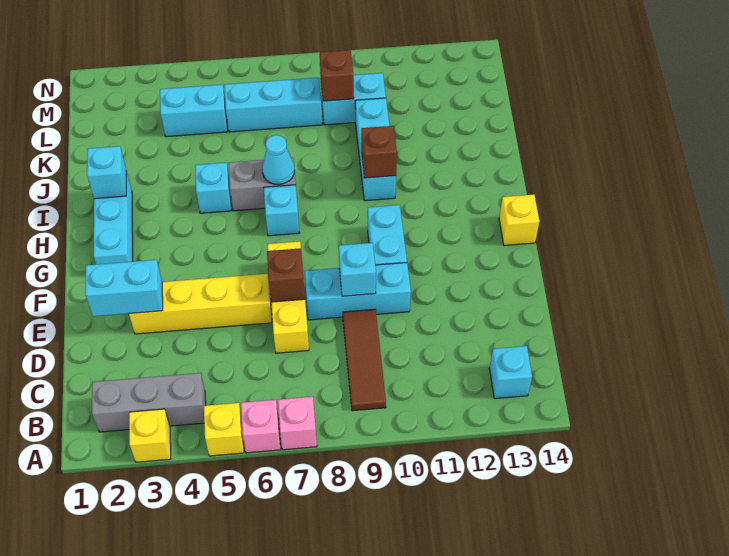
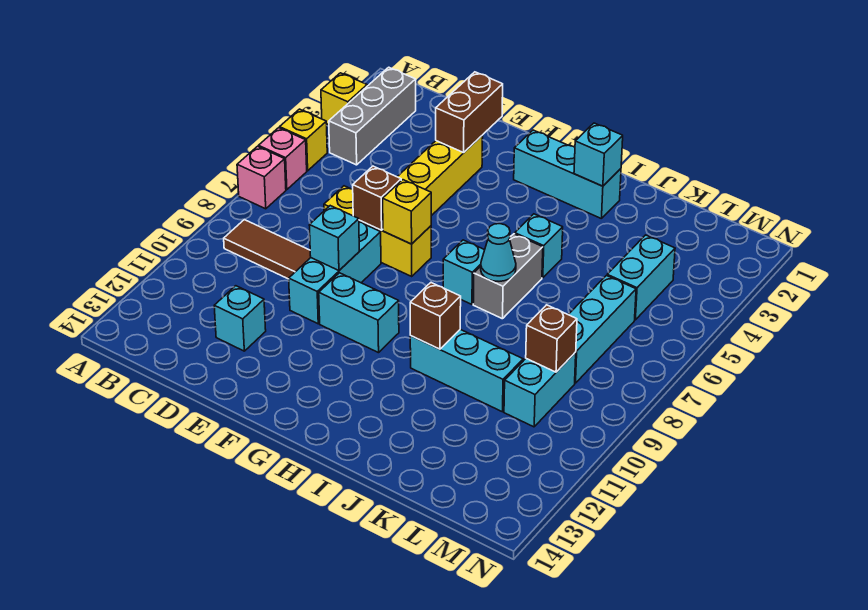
cyan brick B13 level 1 -> cyan brick D12 level 1
cyan brick E2:E3 level 2 -> brown brick E2:E3 level 2
yellow brick G14 level 1 -> yellow brick F7 level 2

